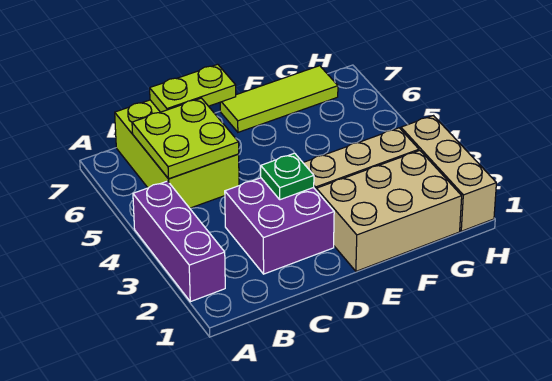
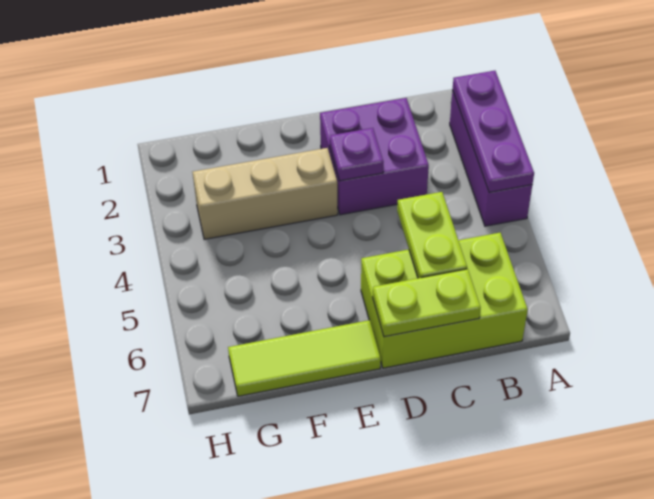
none -> purple plate A2:A4 level 2
lime brick B5:C7 level 1 -> lime brick B6:D7 level 1
lime plate B5:C6 level 2 -> lime plate C5:C6 level 2
green plate D3 level 2 -> purple plate D3 level 2
tan brick E1:G2 level 1 -> none
tan brick H1:H3 level 1 -> none

